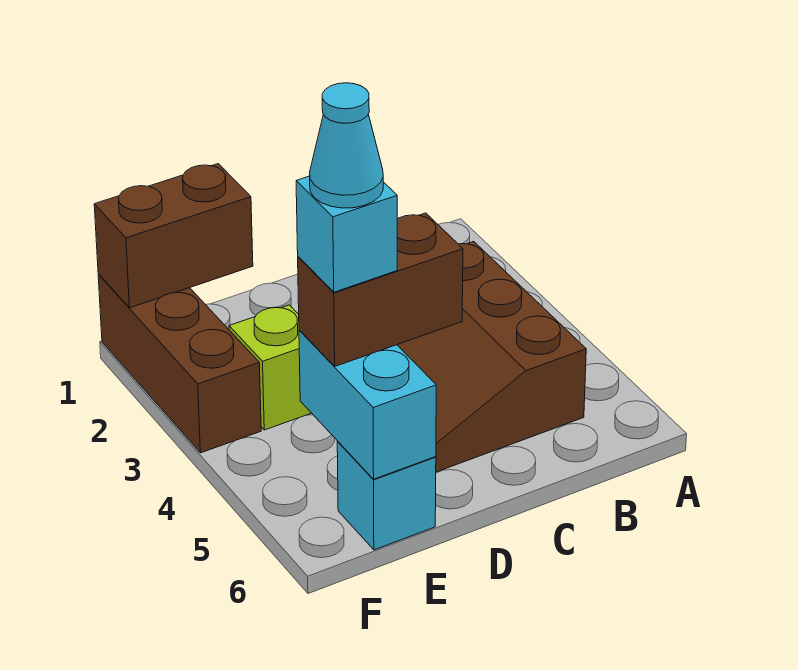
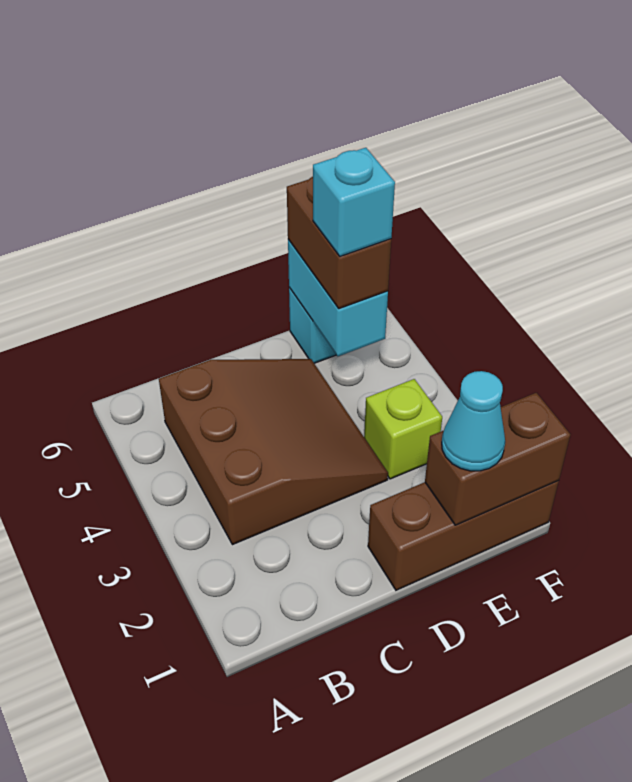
brown brick D5:E5 level 3 -> brown brick E5:E6 level 3
cyan cone E5 level 5 -> cyan cone E1 level 3
brown brick F1:F3 level 1 -> brown brick D1:F1 level 1

